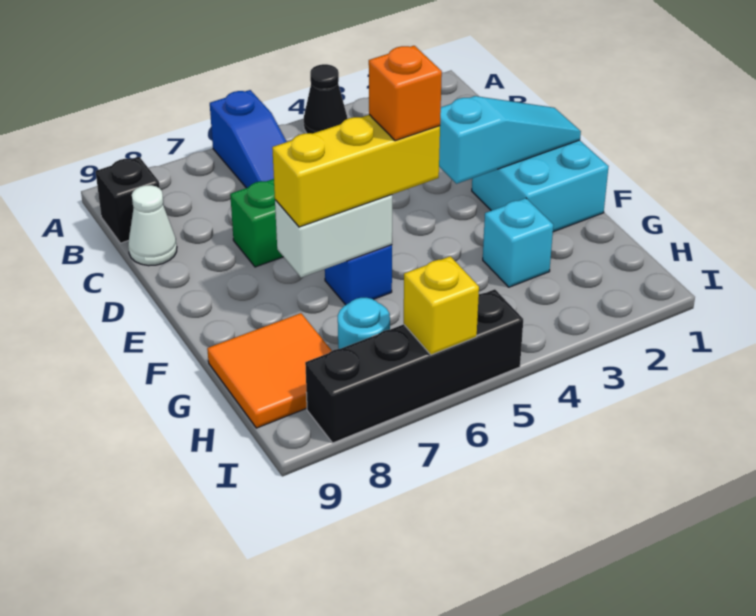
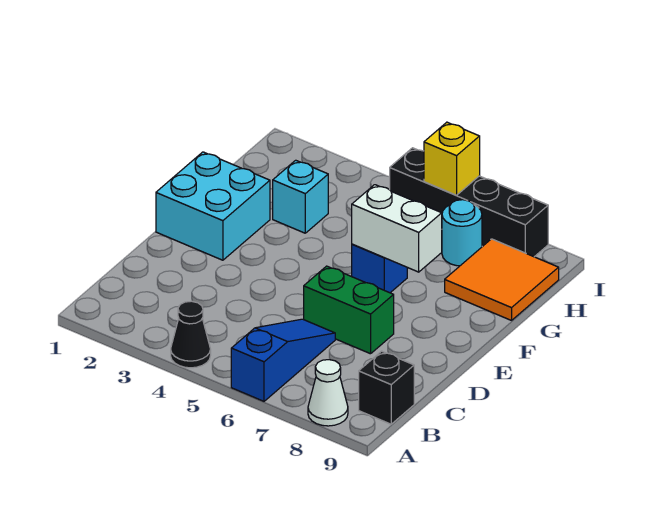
white cone C9 level 1 -> white cone A8 level 1
cyan slope E1:E3 level 2 top 3 -> none
yellow brick F5:F7 level 3 -> none
orange brick F5 level 4 -> none

